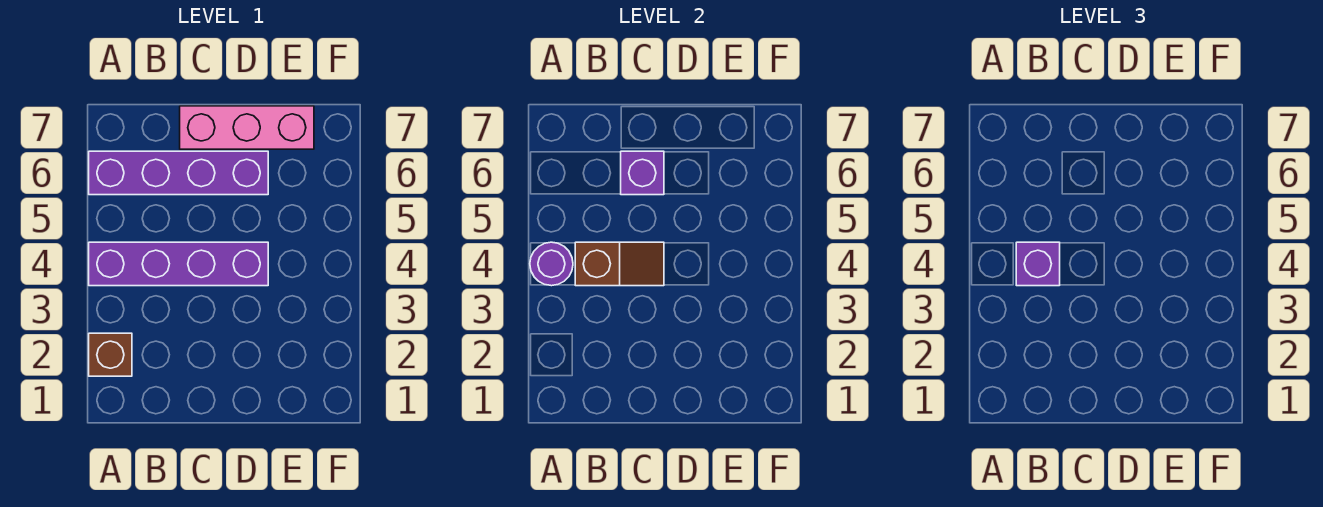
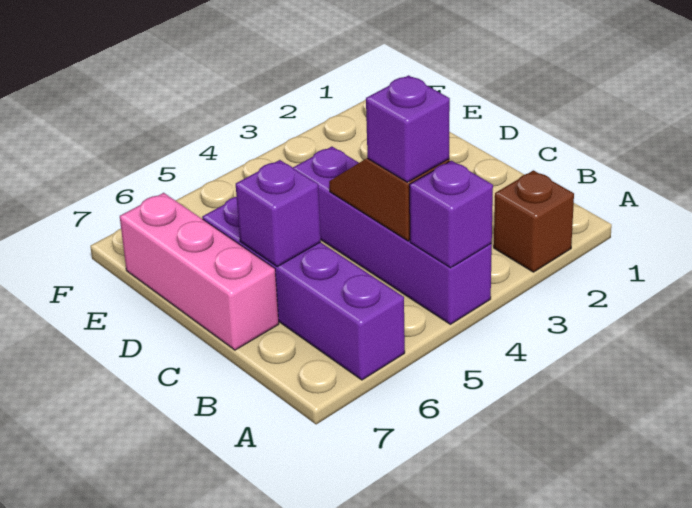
purple round brick A4 level 2 -> purple brick A4 level 2

